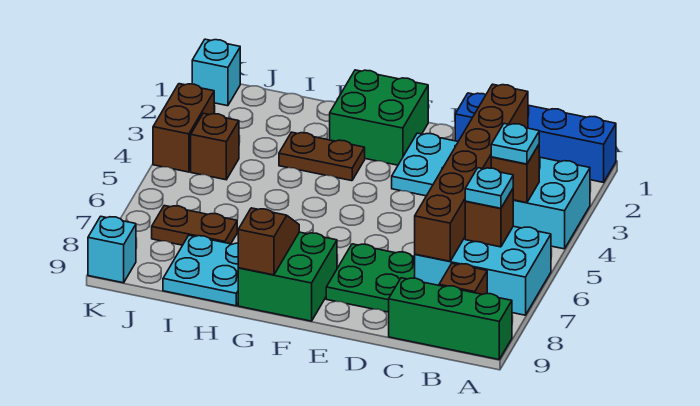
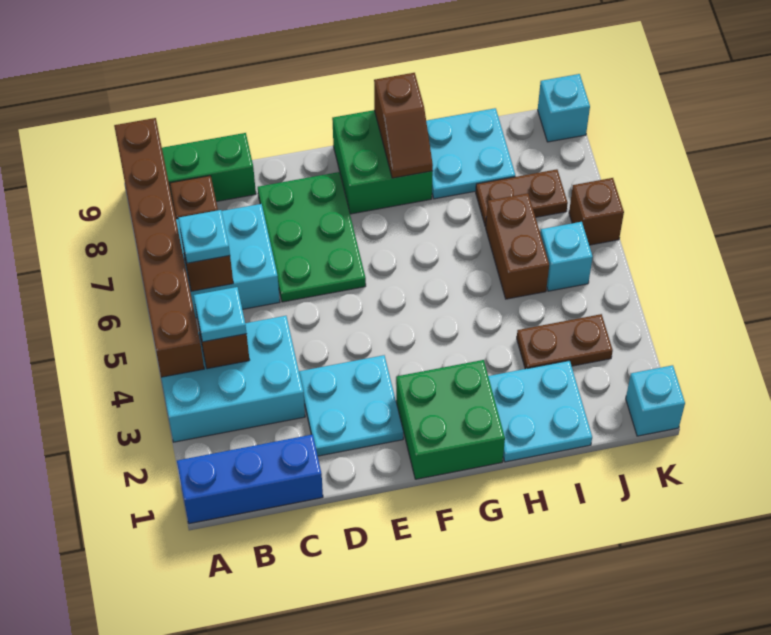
blue brick A1:D1 level 1 -> blue brick A1:C1 level 1
brown brick C2:C7 level 2 -> brown brick A4:A9 level 2
green plate D7:E8 level 1 -> green plate D6:E8 level 1
brown plate G3:H3 level 1 -> brown plate I3:J3 level 1
none -> cyan plate H1:I2 level 1
brown brick J4 level 1 -> brown brick K6 level 1
none -> cyan brick J5 level 1
brown brick K3:K4 level 1 -> brown brick I5:I6 level 1

